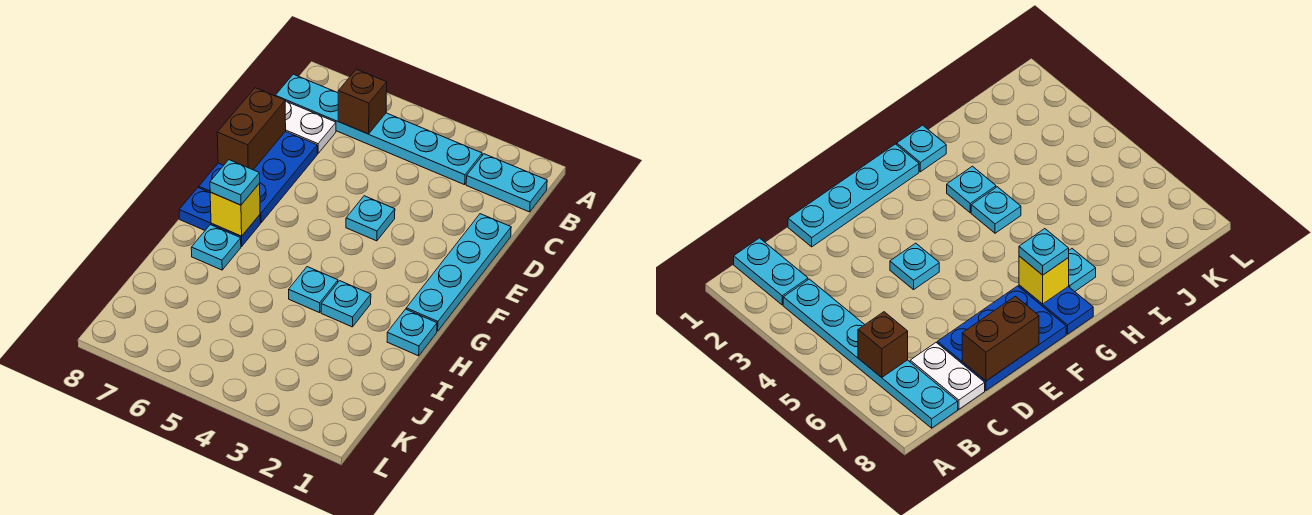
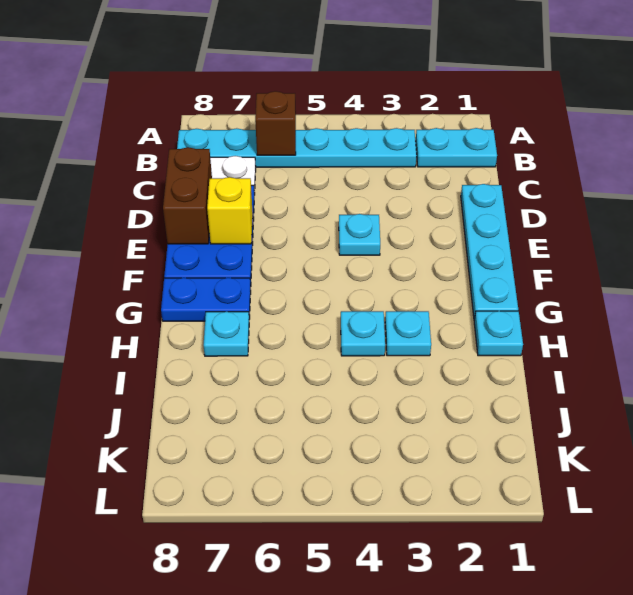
yellow brick G7 level 2 -> yellow brick E7 level 2
cyan plate G7 level 3 -> none

